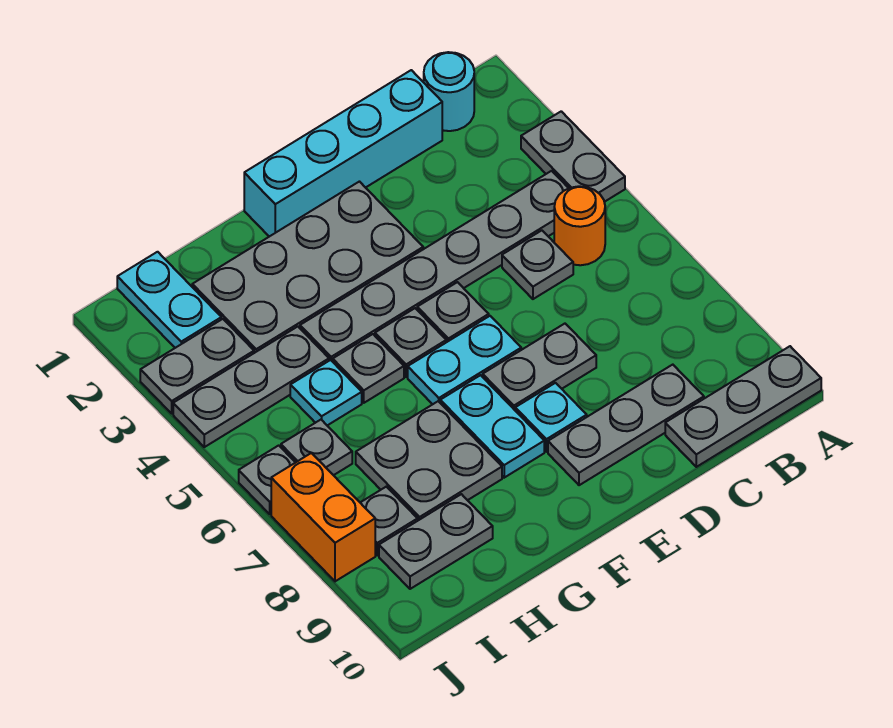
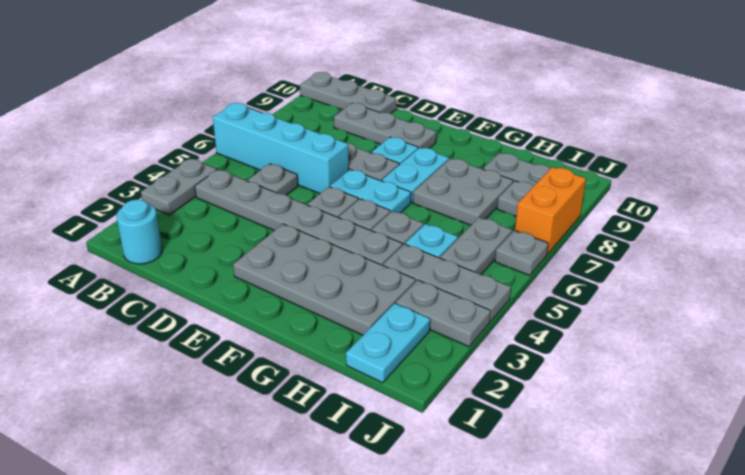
orange round brick B5 level 1 -> none
cyan brick C1:F1 level 1 -> cyan brick A6:D6 level 1
grey plate I6 level 1 -> grey plate I5:I6 level 1

